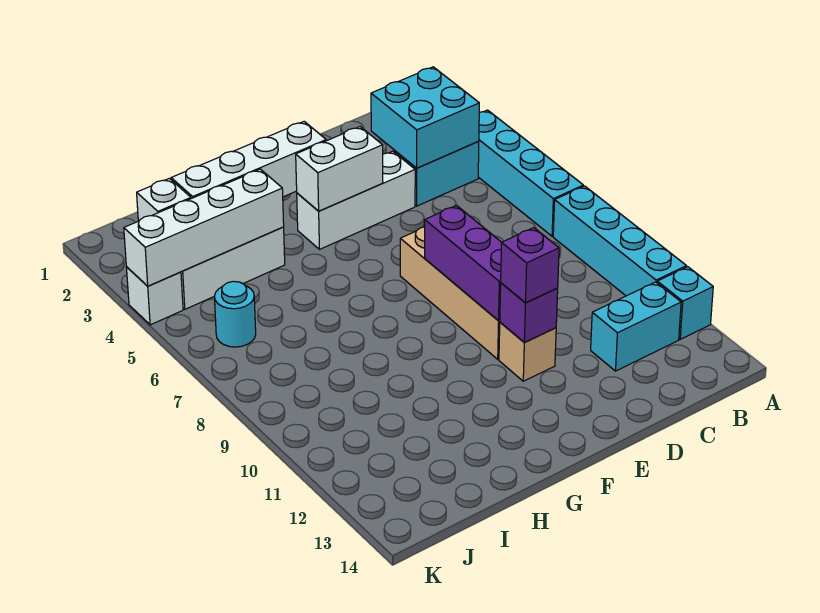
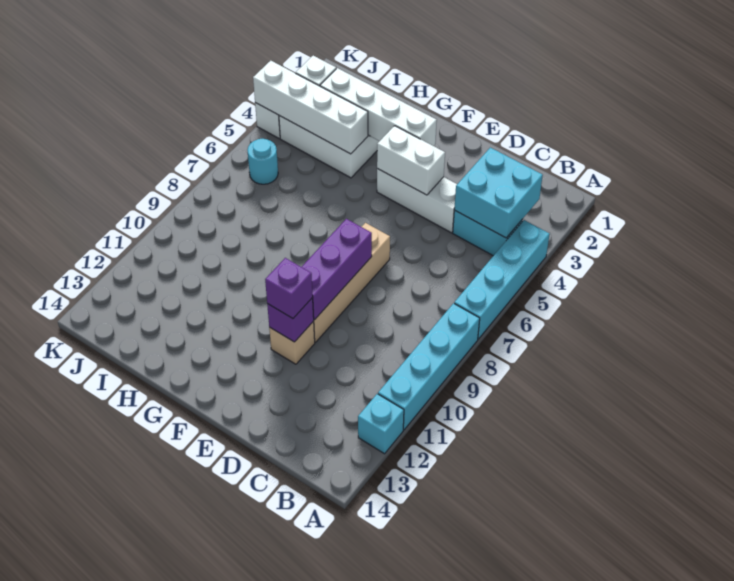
cyan brick B12:C12 level 1 -> none

